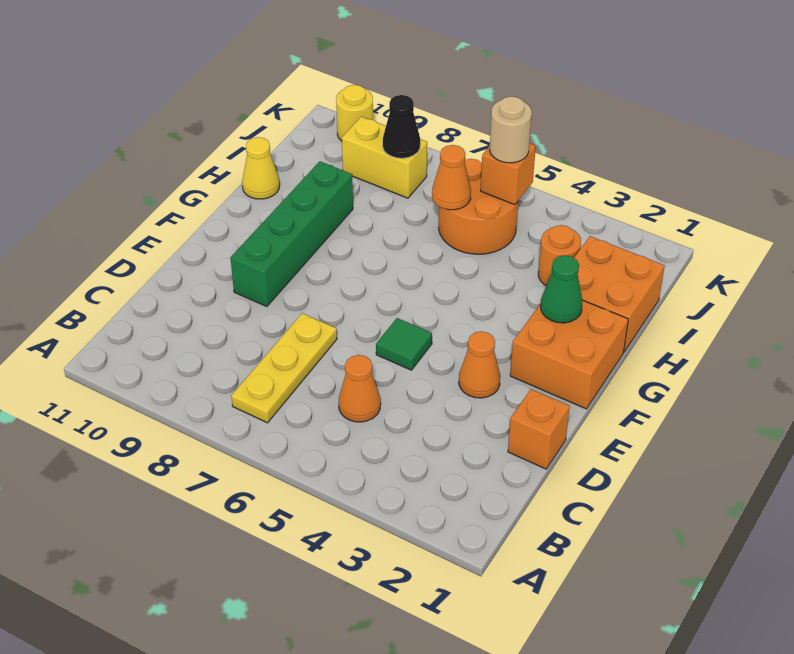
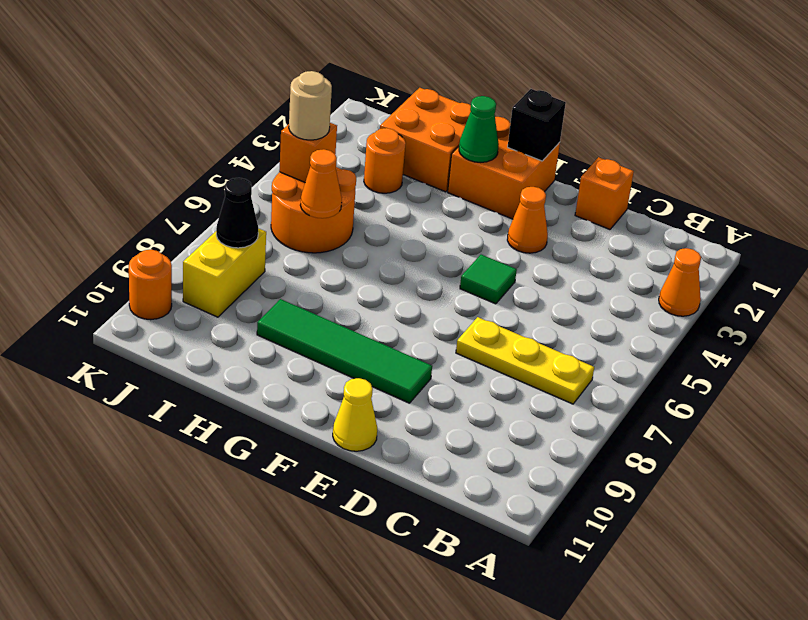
orange cone C5 level 1 -> orange cone A3 level 1
green brick E9:H9 level 1 -> green tile E9:H9 level 1
none -> black brick F1 level 2
yellow cone H11 level 1 -> yellow cone E11 level 1
yellow round brick K10 level 1 -> orange round brick K10 level 1

